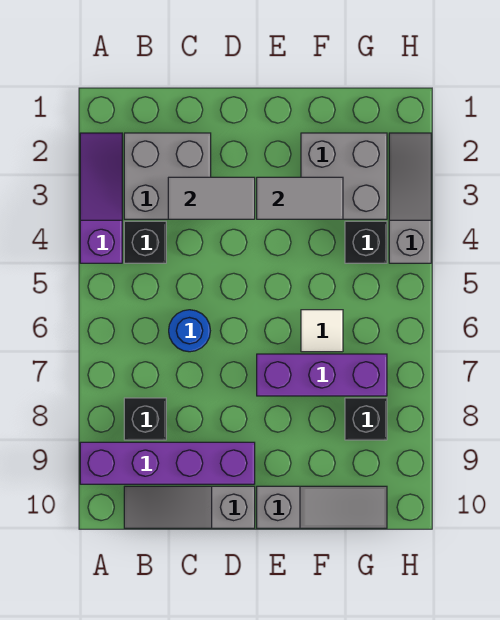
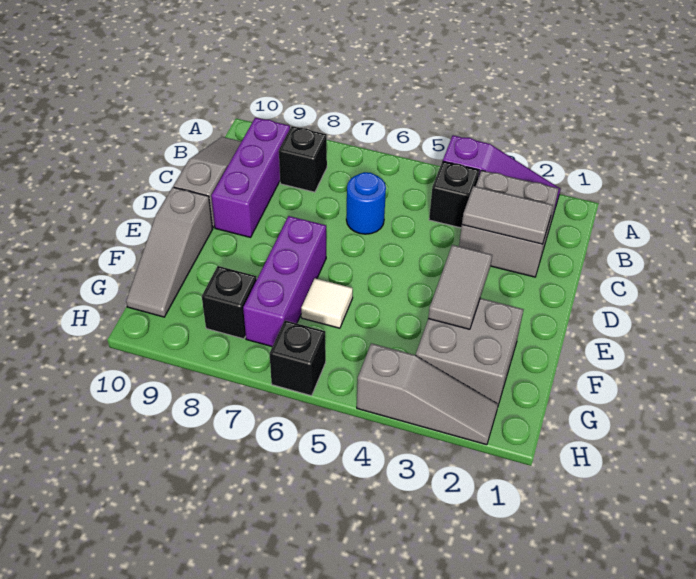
purple brick A9:D9 level 1 -> purple brick B9:D9 level 1
grey tile C3:D3 level 2 -> grey tile C2:C3 level 2
black brick G4 level 1 -> black brick H6 level 1

